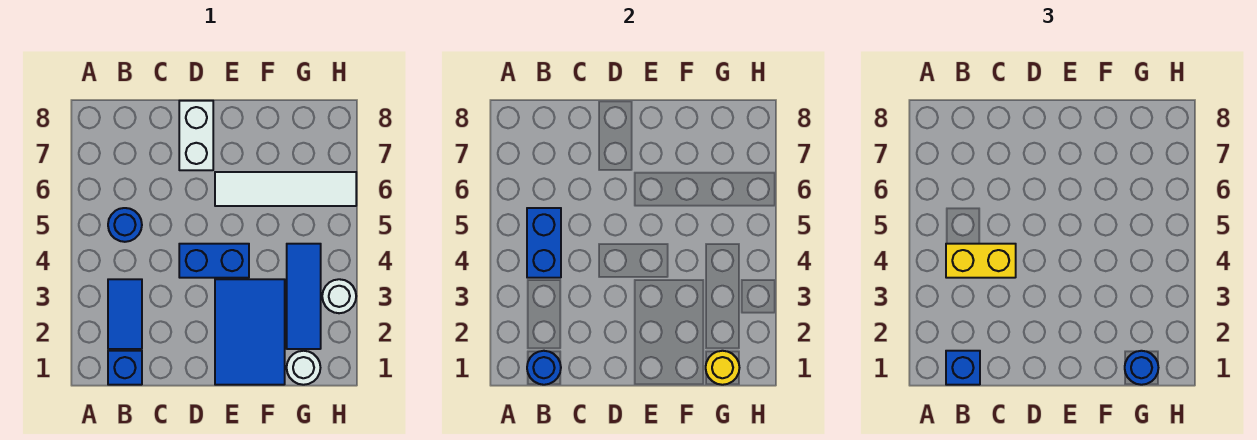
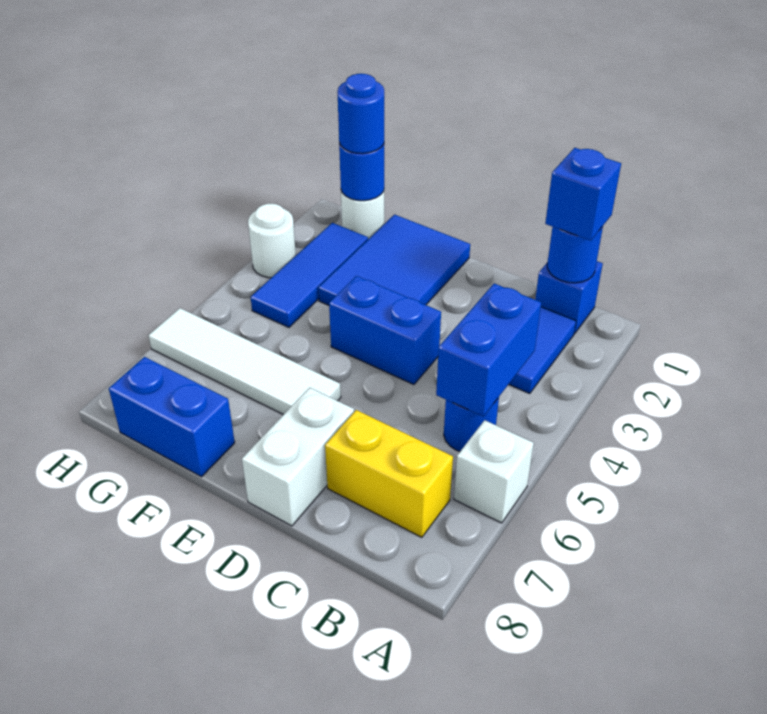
none -> white brick A6 level 1
yellow brick B4:C4 level 3 -> yellow brick B7:C7 level 1
none -> blue brick F8:G8 level 1
yellow round brick G1 level 2 -> blue round brick G1 level 2

